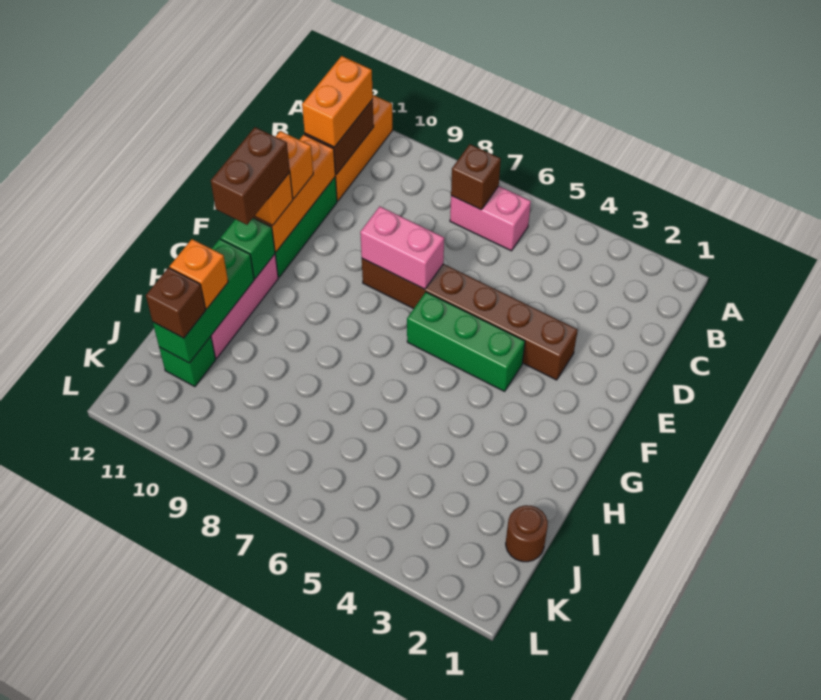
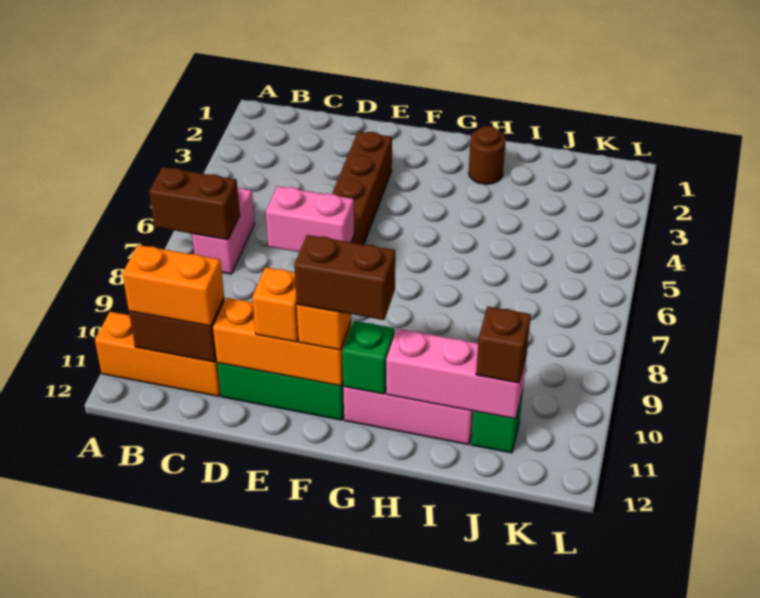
brown brick B7 level 2 -> brown brick A7:B7 level 2
pink brick E7:E8 level 2 -> pink brick D7:E7 level 2
green brick F4:F6 level 1 -> none
green brick H11:J11 level 2 -> pink brick H11:J11 level 2
orange brick I11 level 3 -> none
brown round brick J1 level 1 -> brown round brick H2 level 1

